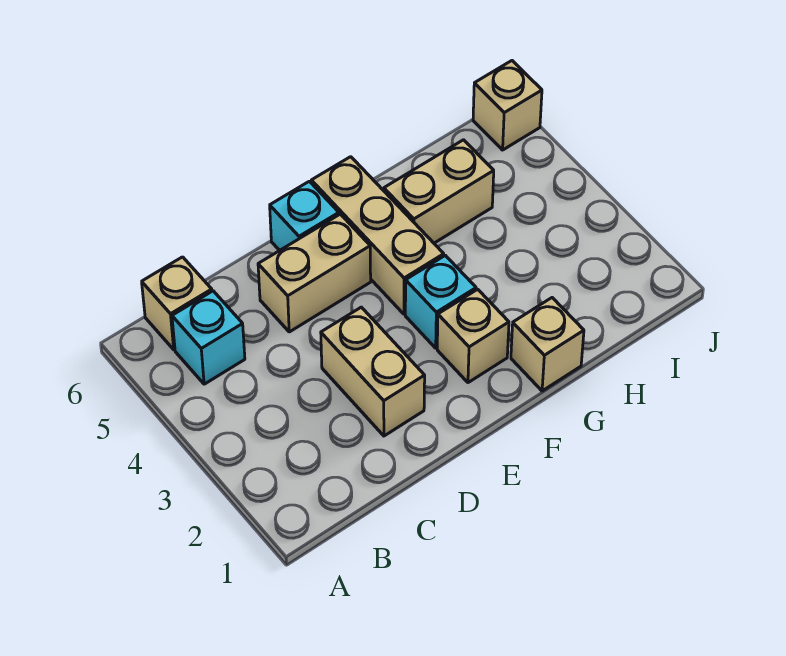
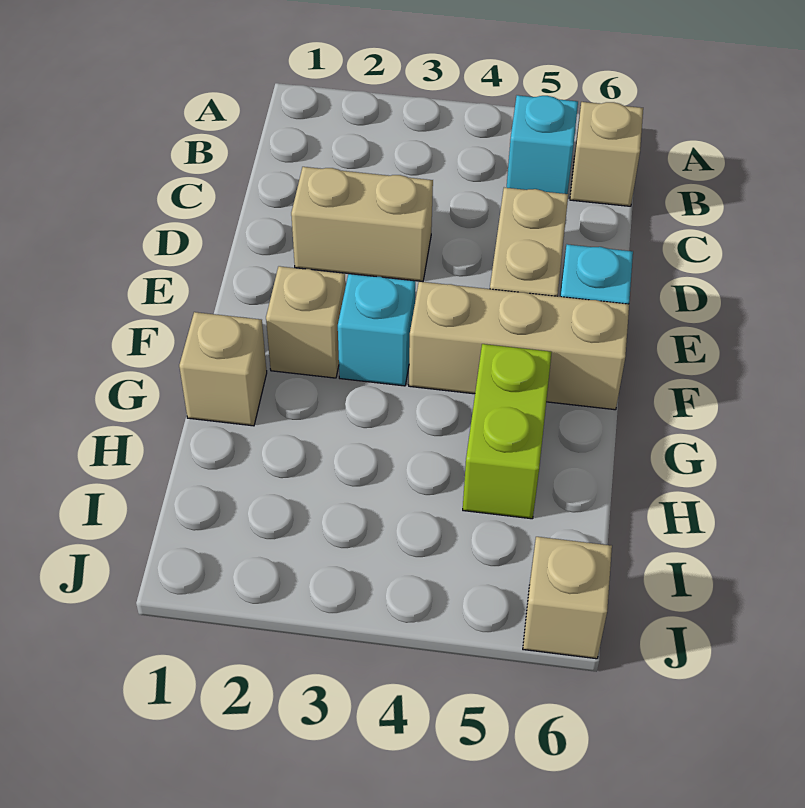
tan brick G5:H5 level 1 -> lime brick G5:H5 level 1

